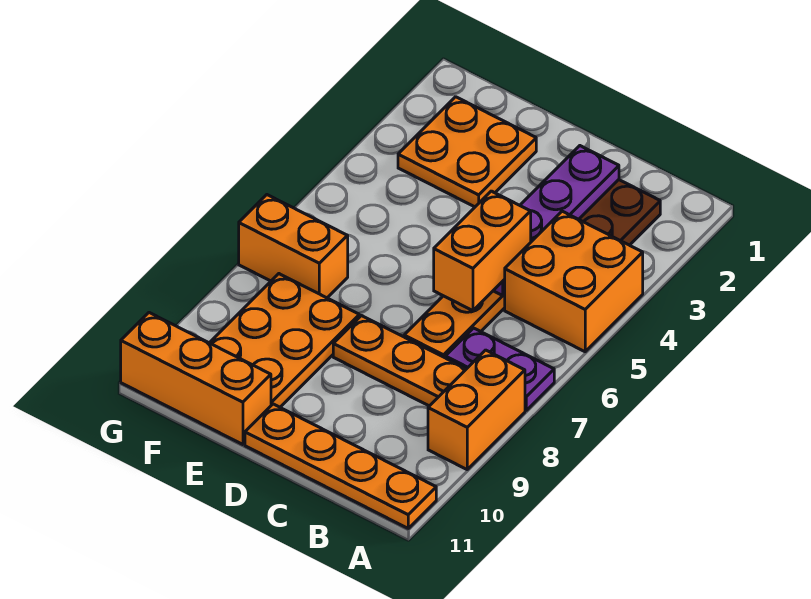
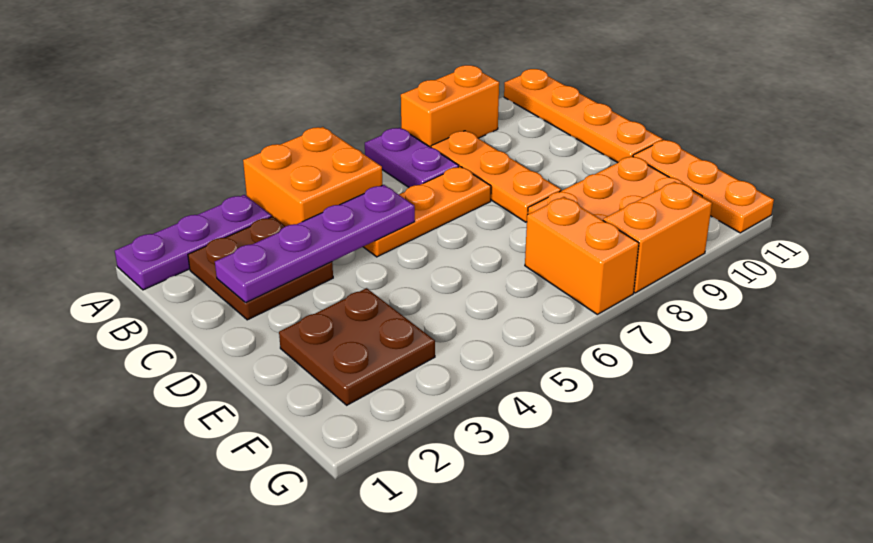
none -> purple plate A1:A3 level 1
orange brick C5:C6 level 3 -> orange brick G8:G9 level 1
orange plate E2:F3 level 1 -> brown plate E2:F3 level 1
orange brick E11:G11 level 1 -> orange plate E11:G11 level 1

